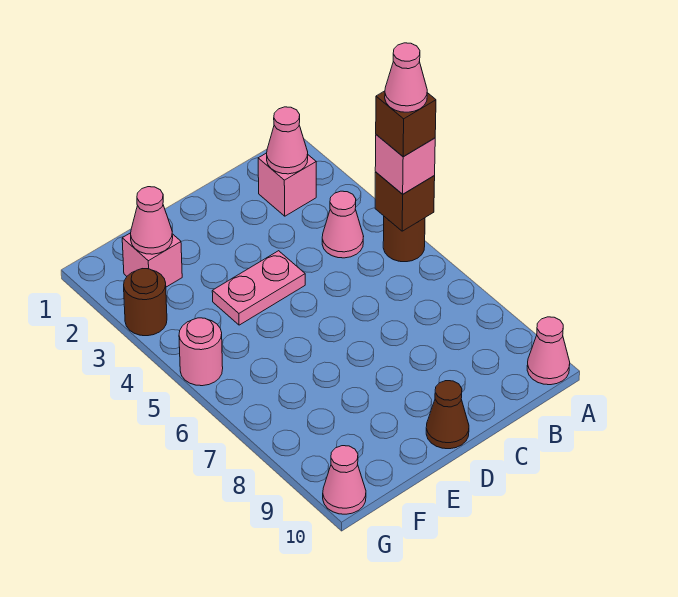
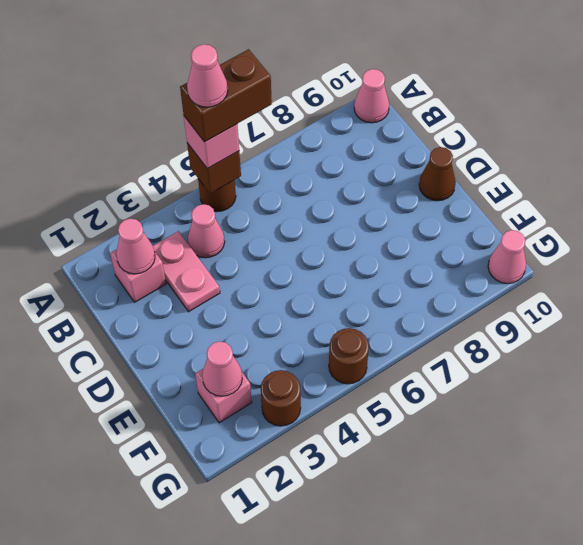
brown brick A5 level 4 -> brown brick A5:A6 level 4
pink plate D4:E4 level 1 -> pink plate B3:C3 level 1
pink round brick G5 level 1 -> brown round brick G5 level 1

